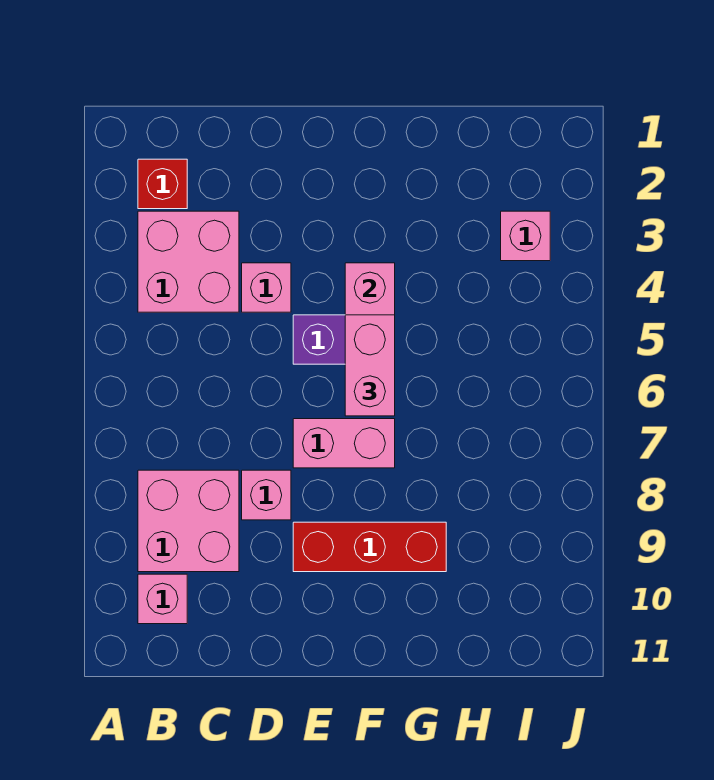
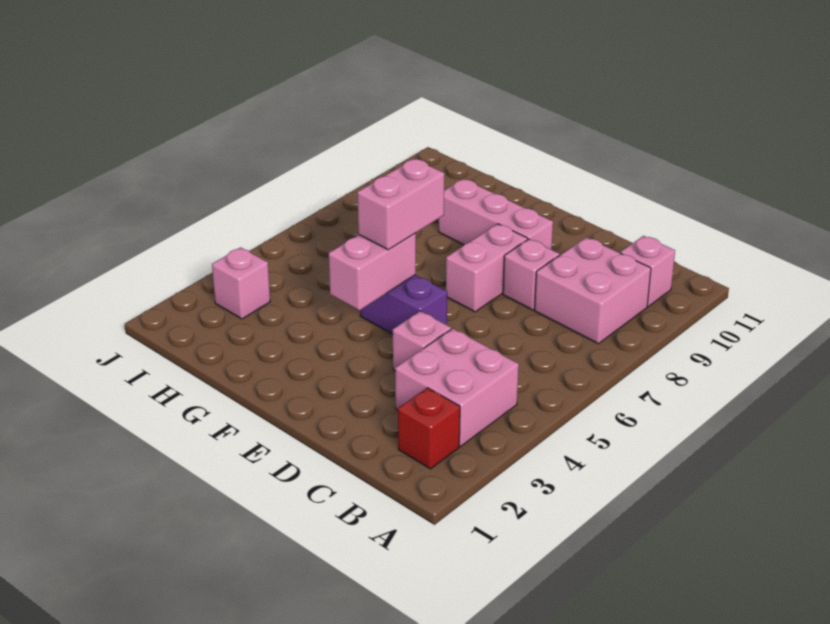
pink brick E7:F7 level 1 -> pink brick E7:E8 level 1
red brick E9:G9 level 1 -> pink brick E9:G9 level 1

